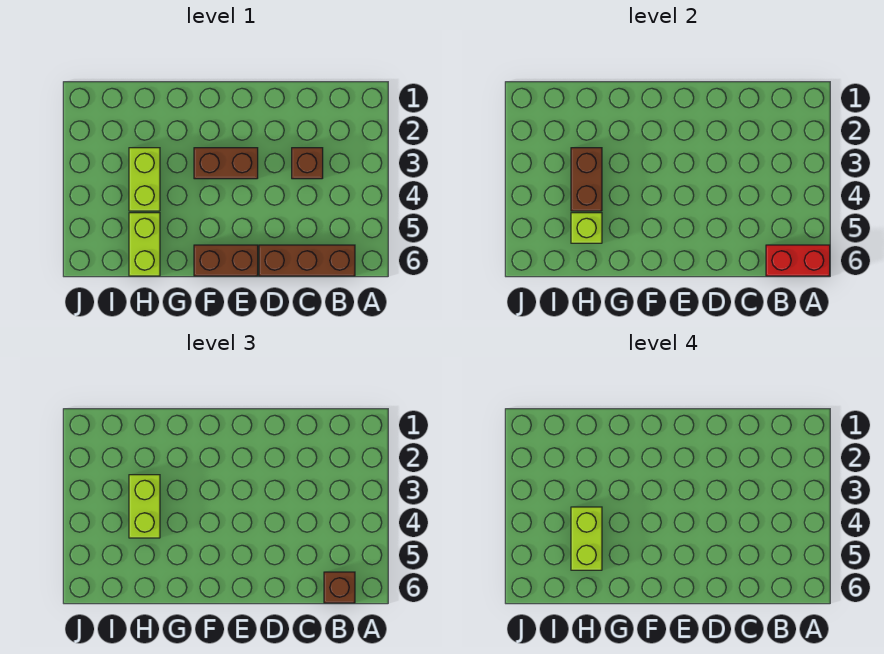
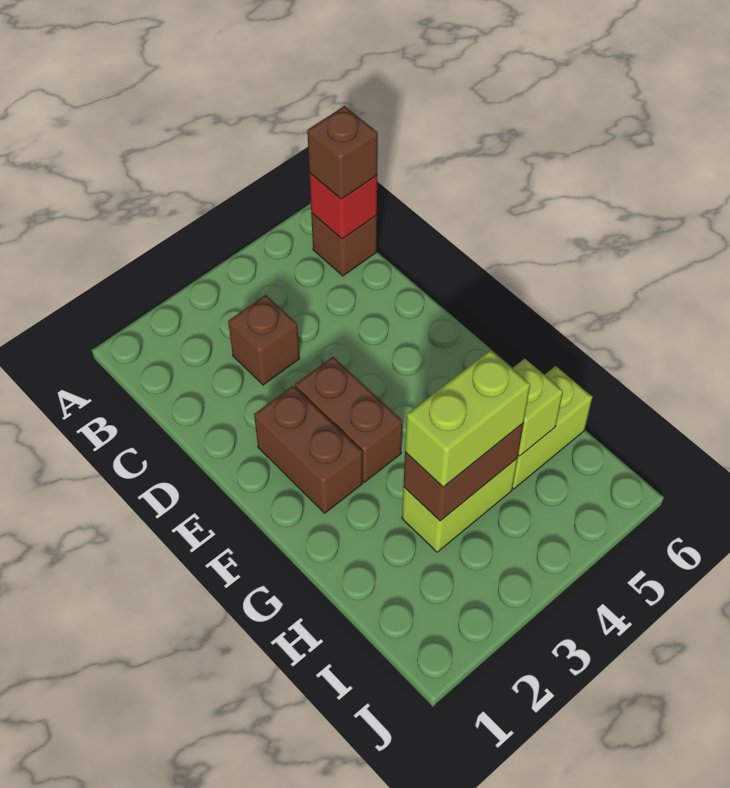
red brick A6:B6 level 2 -> red brick B6 level 2
brown brick B6:D6 level 1 -> brown brick B6 level 1
brown brick E6:F6 level 1 -> brown brick E2:F2 level 1
lime brick H4:H5 level 4 -> none

